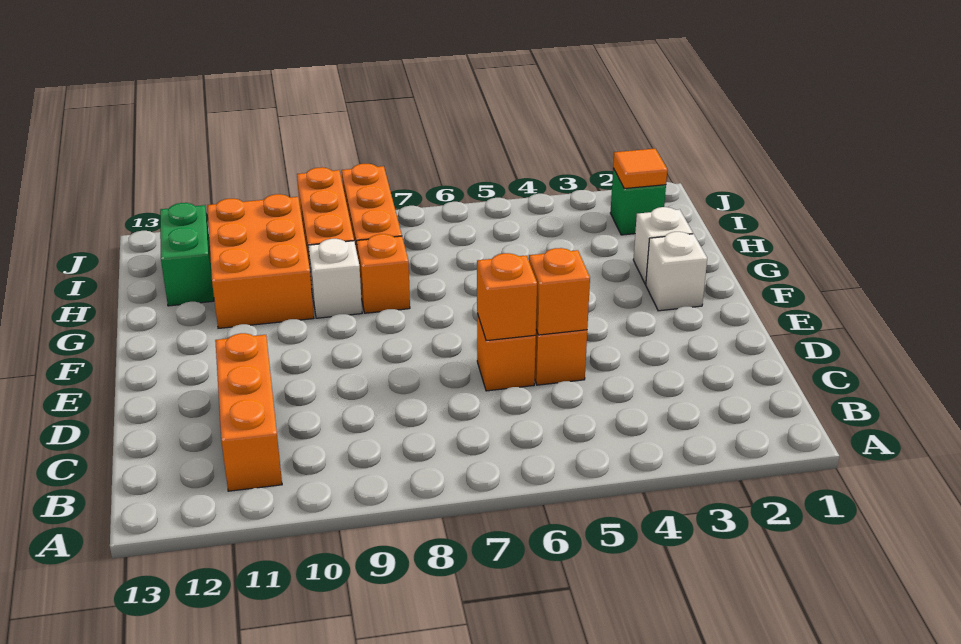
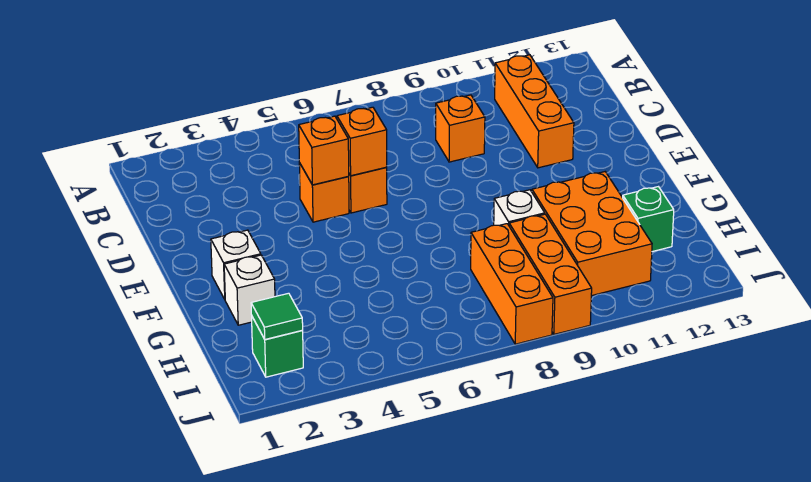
orange brick G8 level 1 -> orange brick C9 level 1
green brick H12:I12 level 1 -> green brick H12 level 1
orange tile I2 level 2 -> green tile I2 level 2

